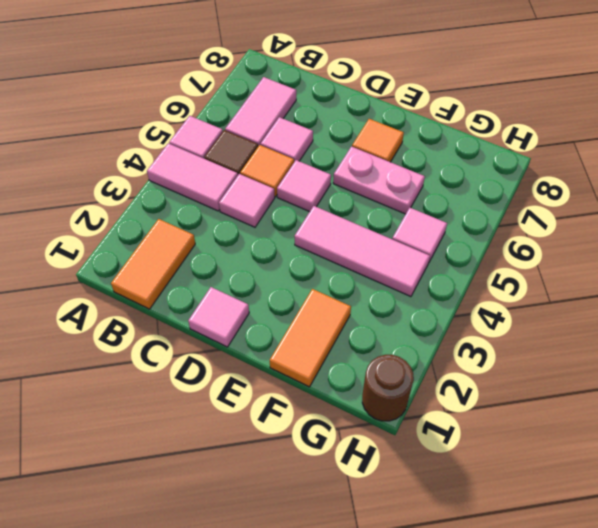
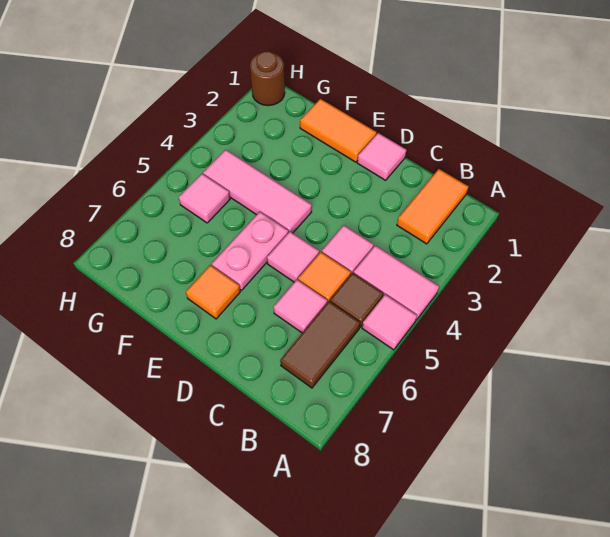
pink tile B6:B7 level 1 -> brown tile B6:B7 level 1
pink plate E6:F6 level 1 -> pink plate E5:E6 level 1
orange tile F1:F2 level 1 -> orange tile E1:F1 level 1

